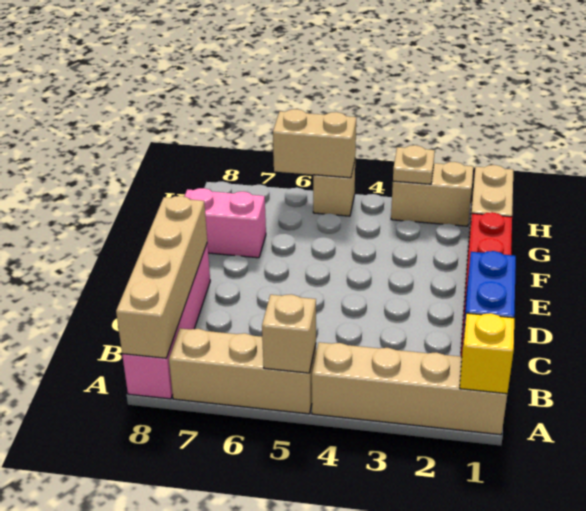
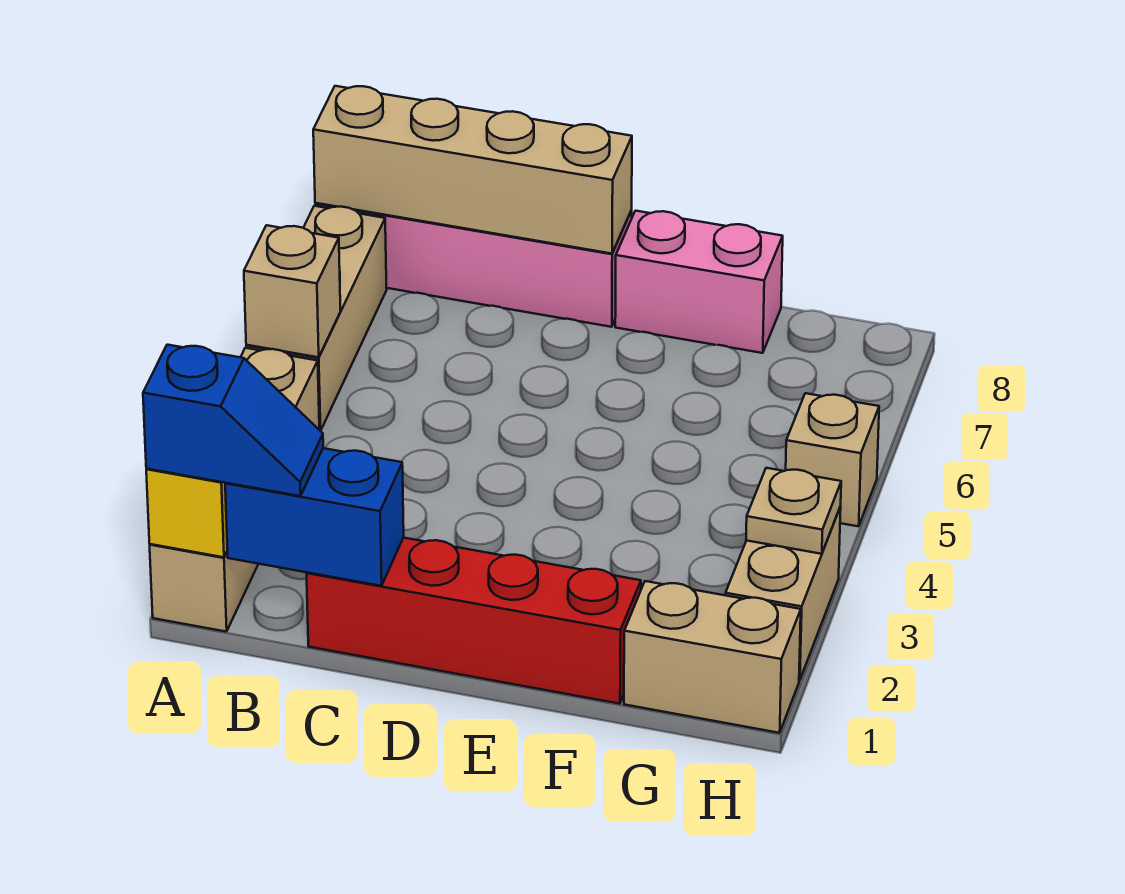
none -> blue slope A1:B1 level 3 top A
pink brick F7:F8 level 1 -> pink brick E8:F8 level 1
tan brick H5:H6 level 2 -> none

